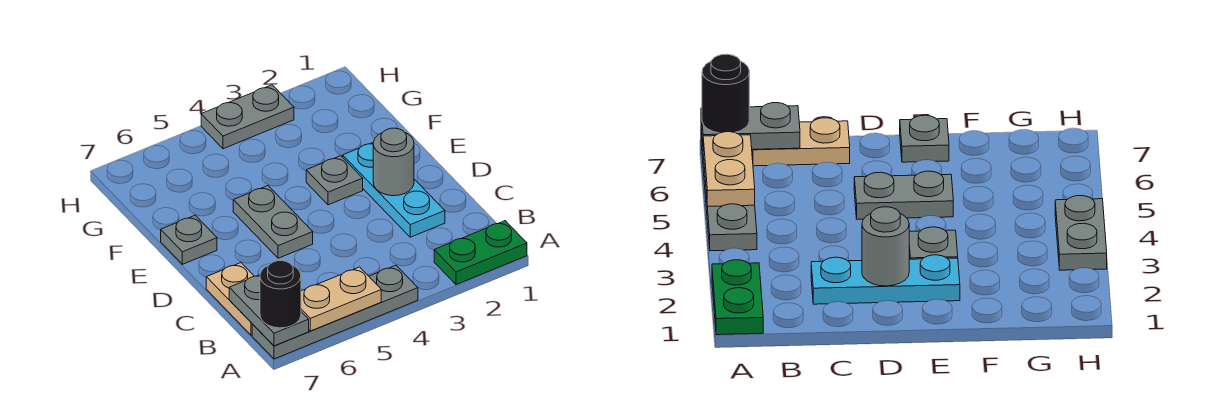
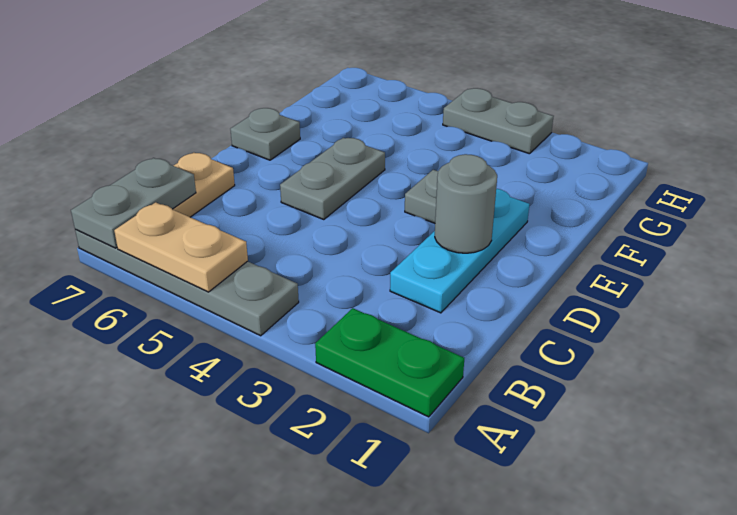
black round brick A7 level 3 -> none

